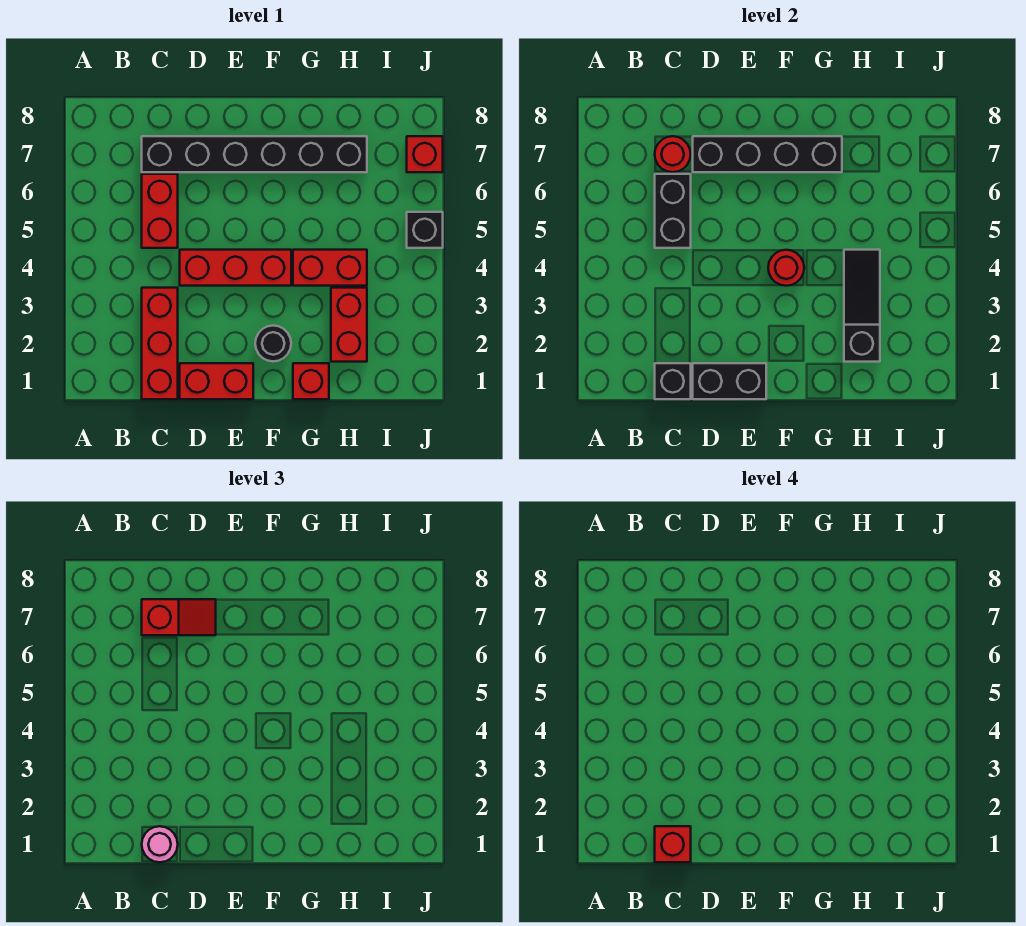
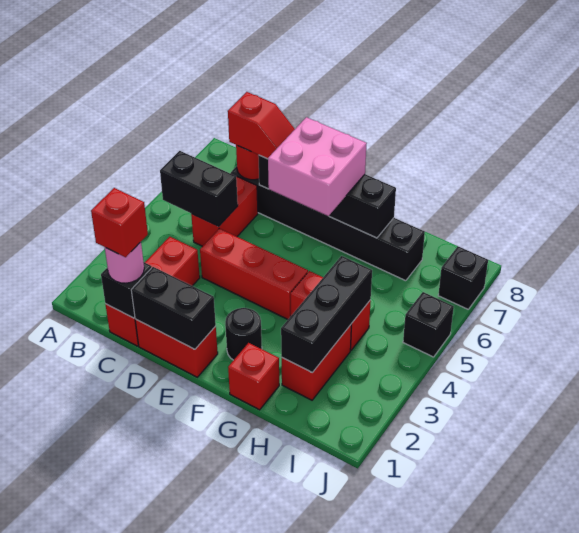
black brick C5:C6 level 2 -> black brick B5:C5 level 2
none -> pink brick E6:F7 level 3
red round brick F4 level 2 -> none
black slope H2:H4 level 2 top 2 -> black brick H2:H4 level 2
red brick J7 level 1 -> black brick J7 level 1

